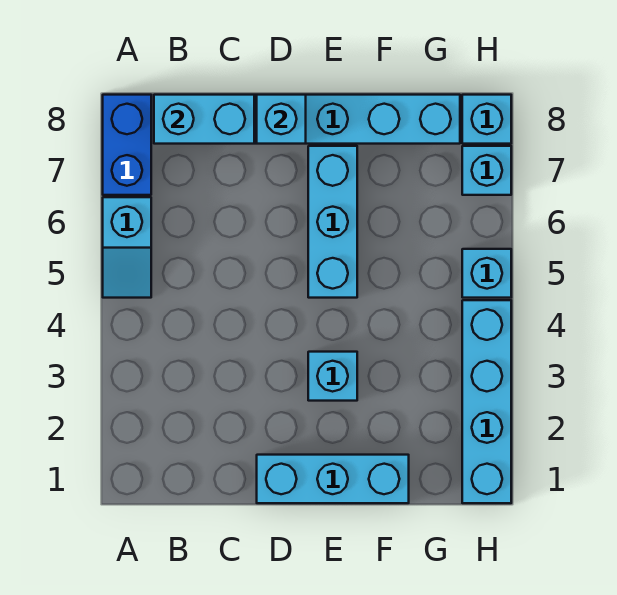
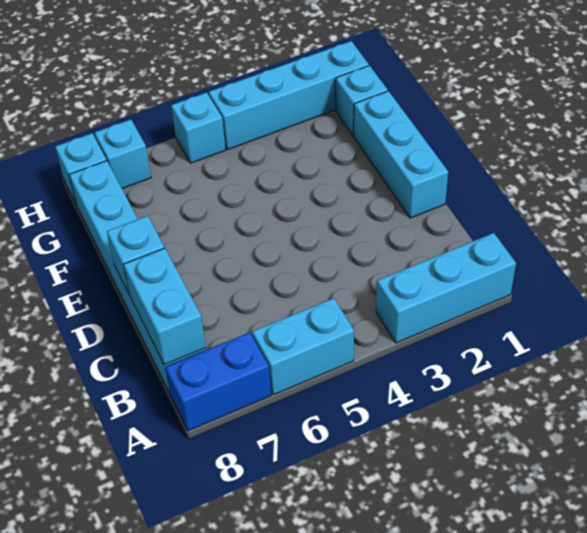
cyan slope A5:A6 level 1 top 6 -> cyan brick A5:A6 level 1
cyan brick E3 level 1 -> cyan brick G1 level 1
cyan brick E5:E7 level 1 -> cyan brick A1:A3 level 1

